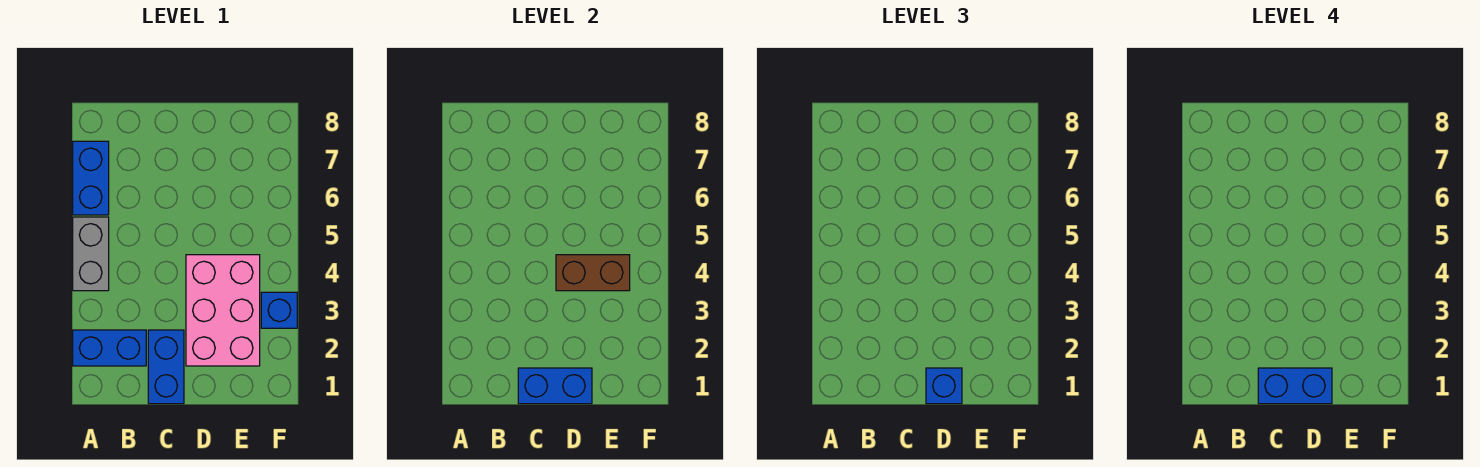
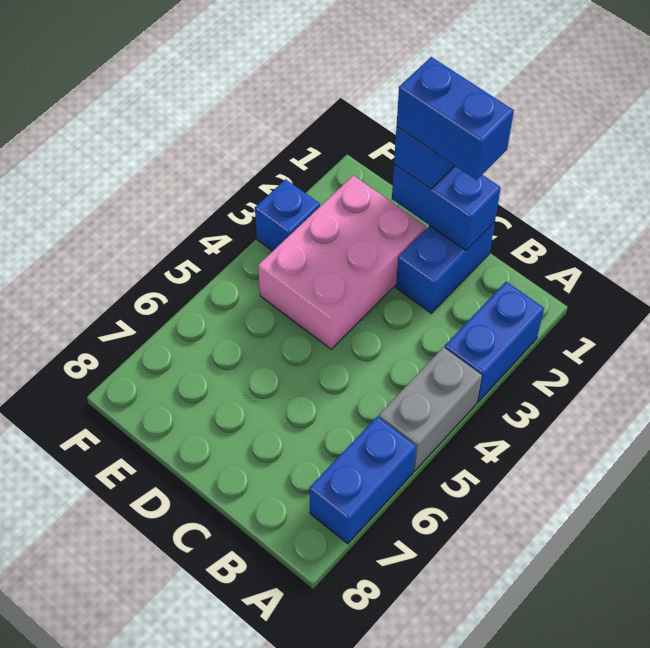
blue brick A2:B2 level 1 -> blue brick A2:A3 level 1
brown brick D4:E4 level 2 -> none

